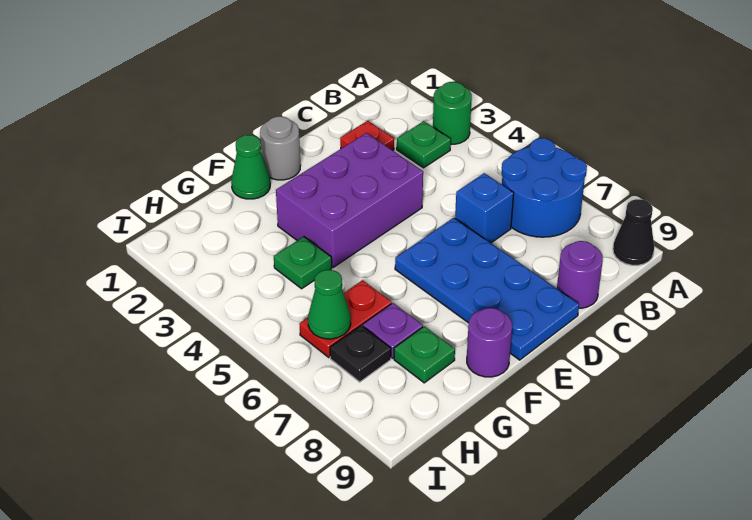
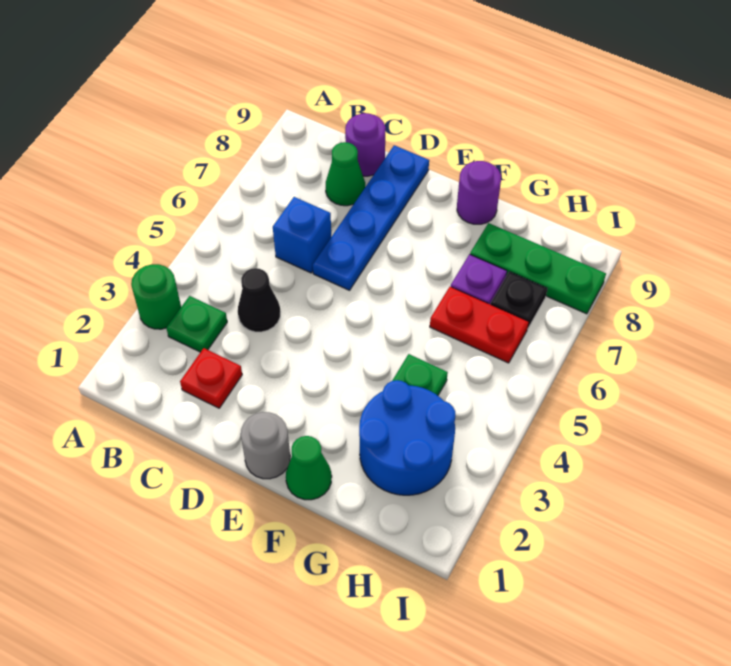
blue round brick A6:B7 level 1 -> blue round brick G2:H3 level 1
black cone A9 level 1 -> black cone C4 level 1
purple brick D3:F4 level 1 -> none
blue plate D6:E9 level 1 -> blue plate D6:D9 level 1
green plate G8 level 1 -> green plate G8:I8 level 1
green cone H6 level 2 -> green cone C8 level 1

